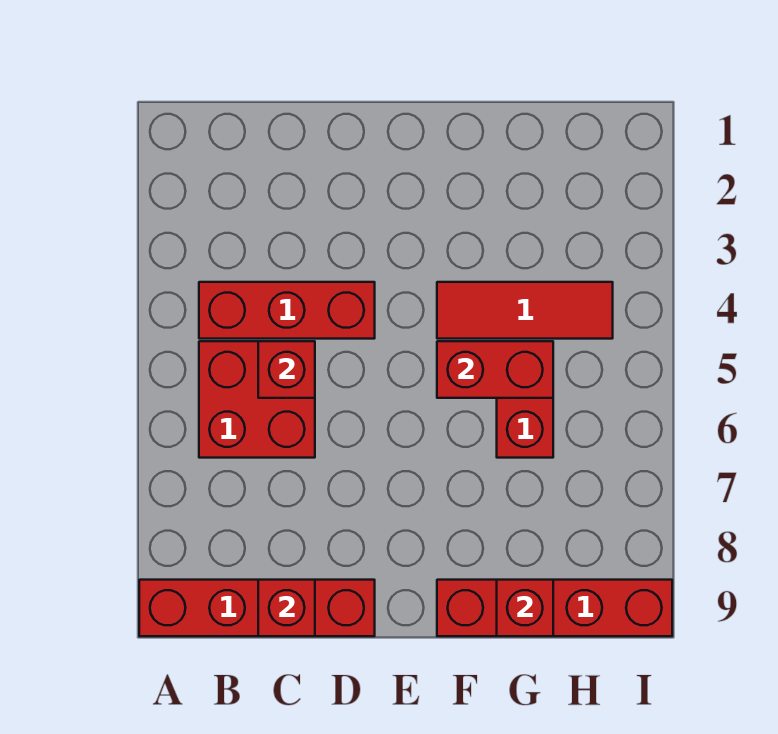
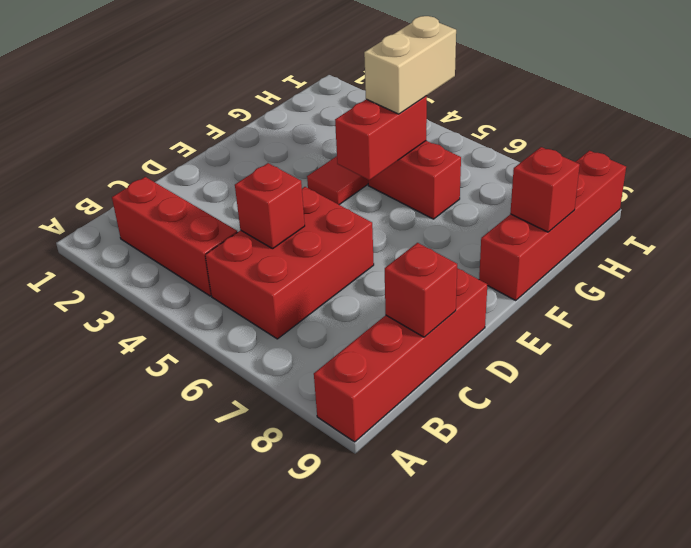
red brick B4:D4 level 1 -> red brick B2:B4 level 1
red brick B5:C6 level 1 -> red brick B5:D6 level 1
none -> tan brick G5:H5 level 3

